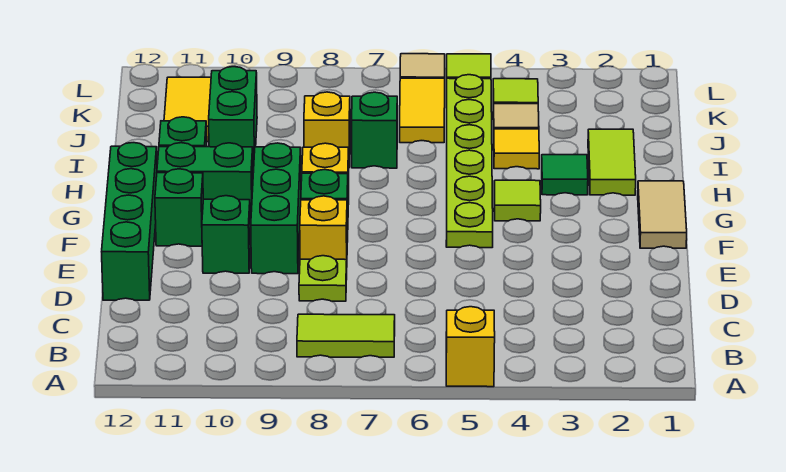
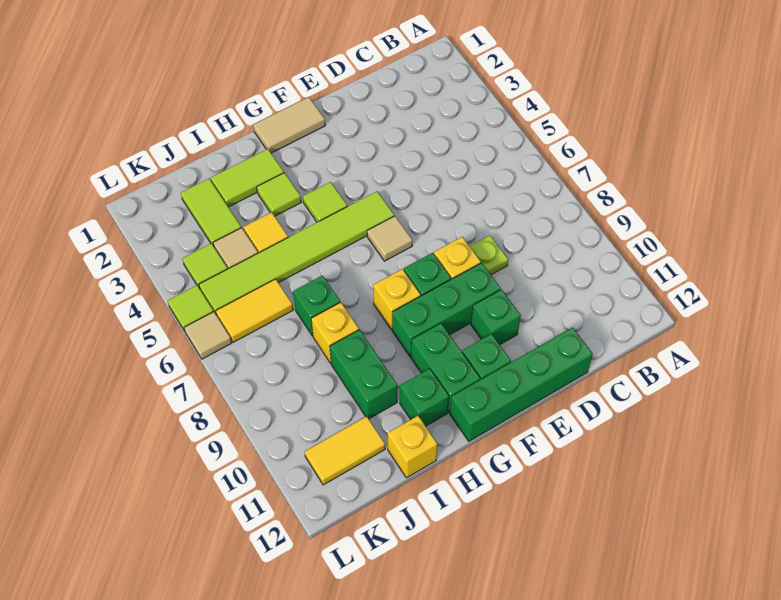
yellow brick A5 level 1 -> yellow brick I12 level 1
lime tile B7:B8 level 1 -> lime tile J2:J3 level 1
lime plate F5:K5 level 1 -> lime tile F5:K5 level 1
none -> tan tile F6 level 1
green tile H3 level 1 -> lime tile H3 level 1
green brick I10:J10 level 1 -> green brick I9:I10 level 1

